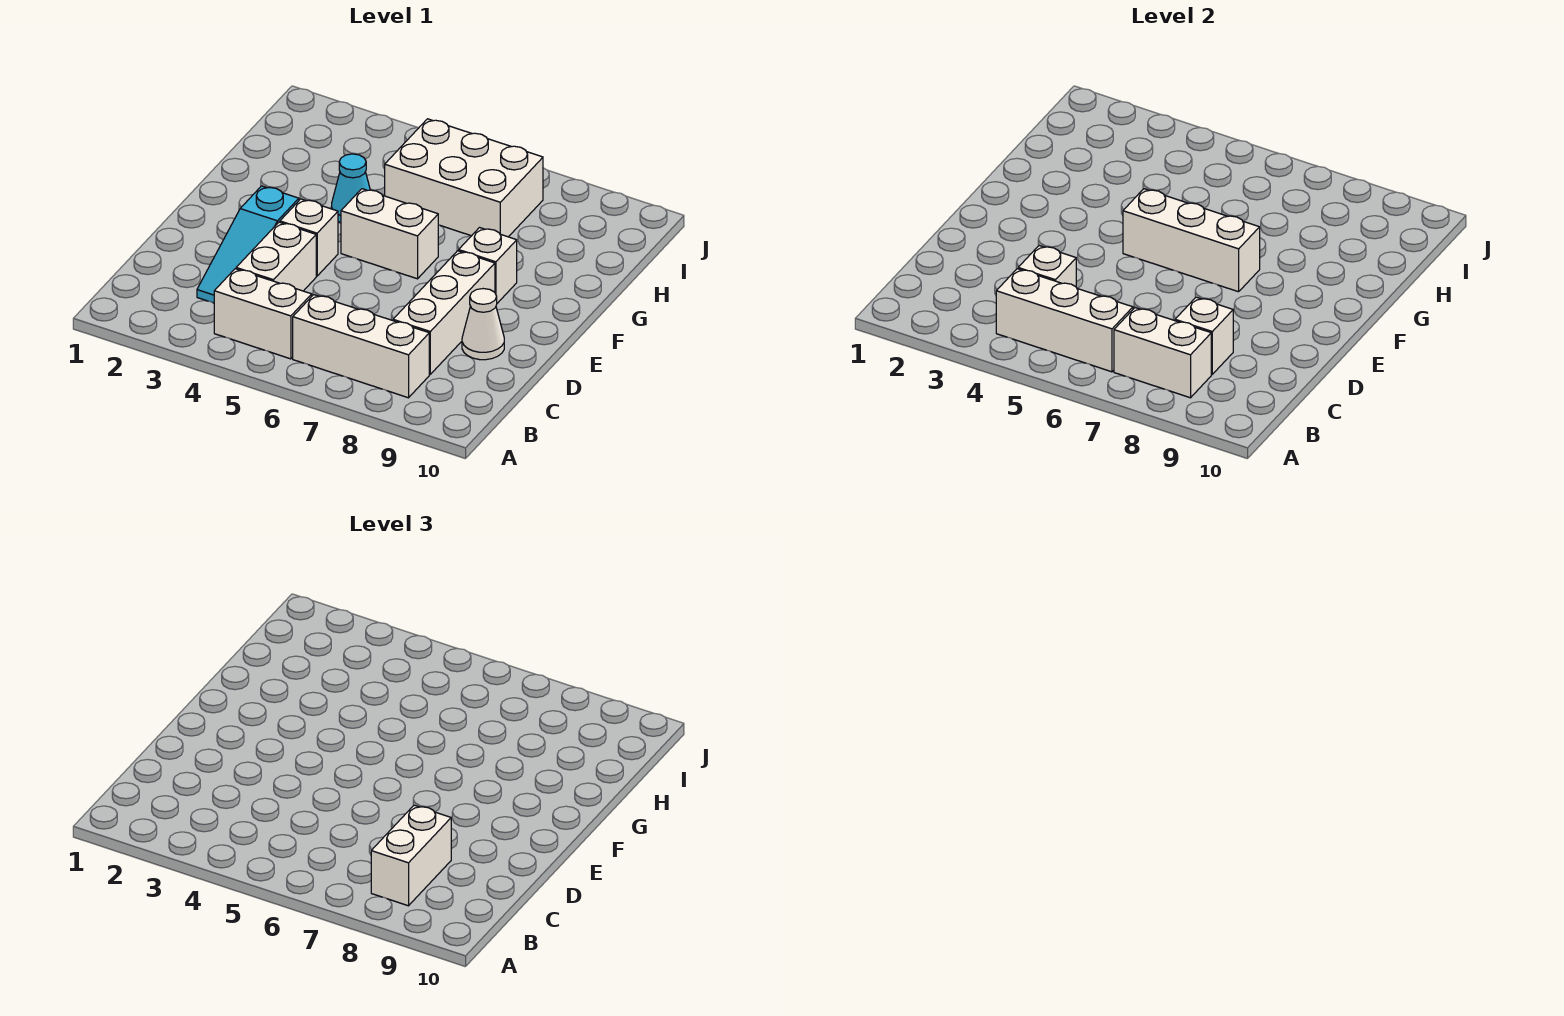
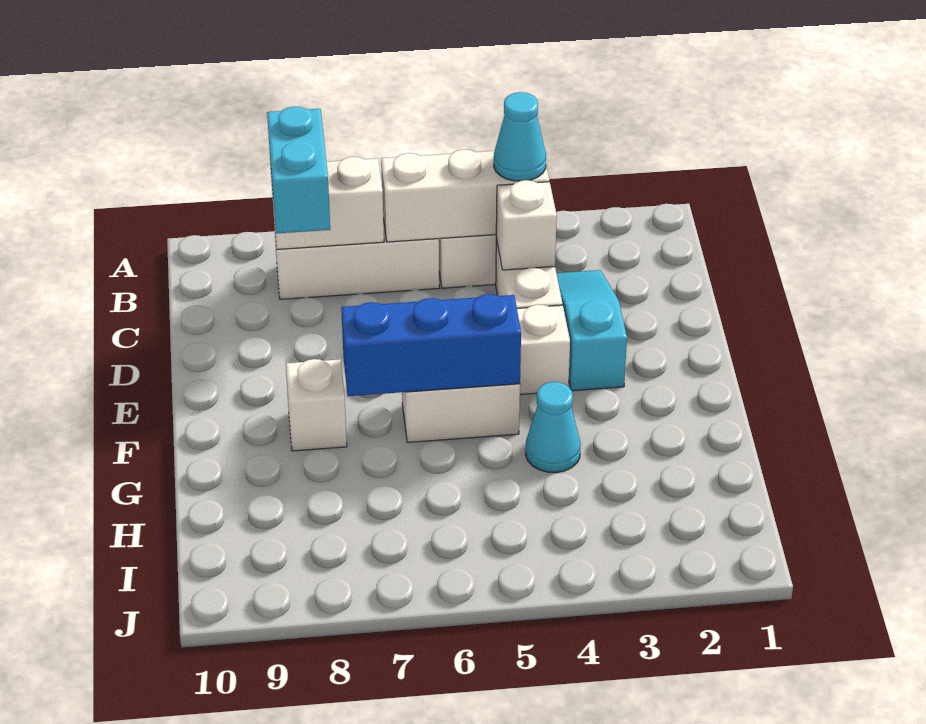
none -> cyan cone B4 level 3
white brick B8:C8 level 3 -> cyan brick B8:C8 level 3
white brick C8:E8 level 1 -> none
white brick C8 level 2 -> none
white cone D9 level 1 -> none
white brick F5:F7 level 2 -> blue brick F5:F7 level 2
white brick H5:I7 level 1 -> none

